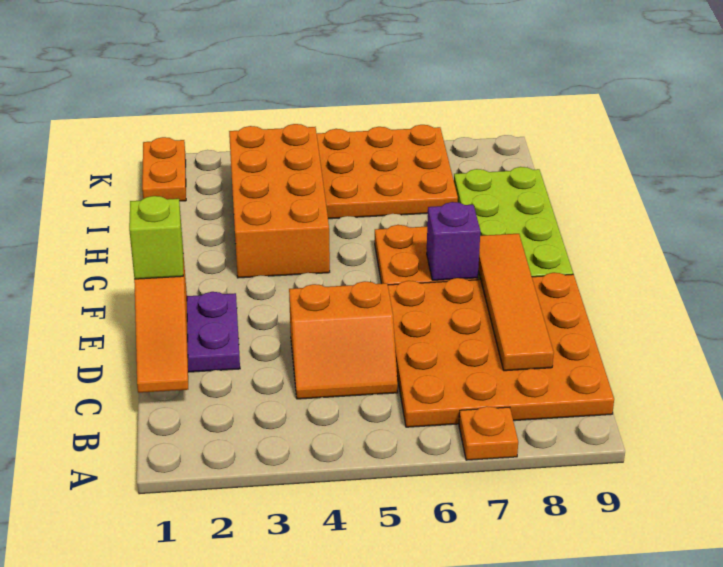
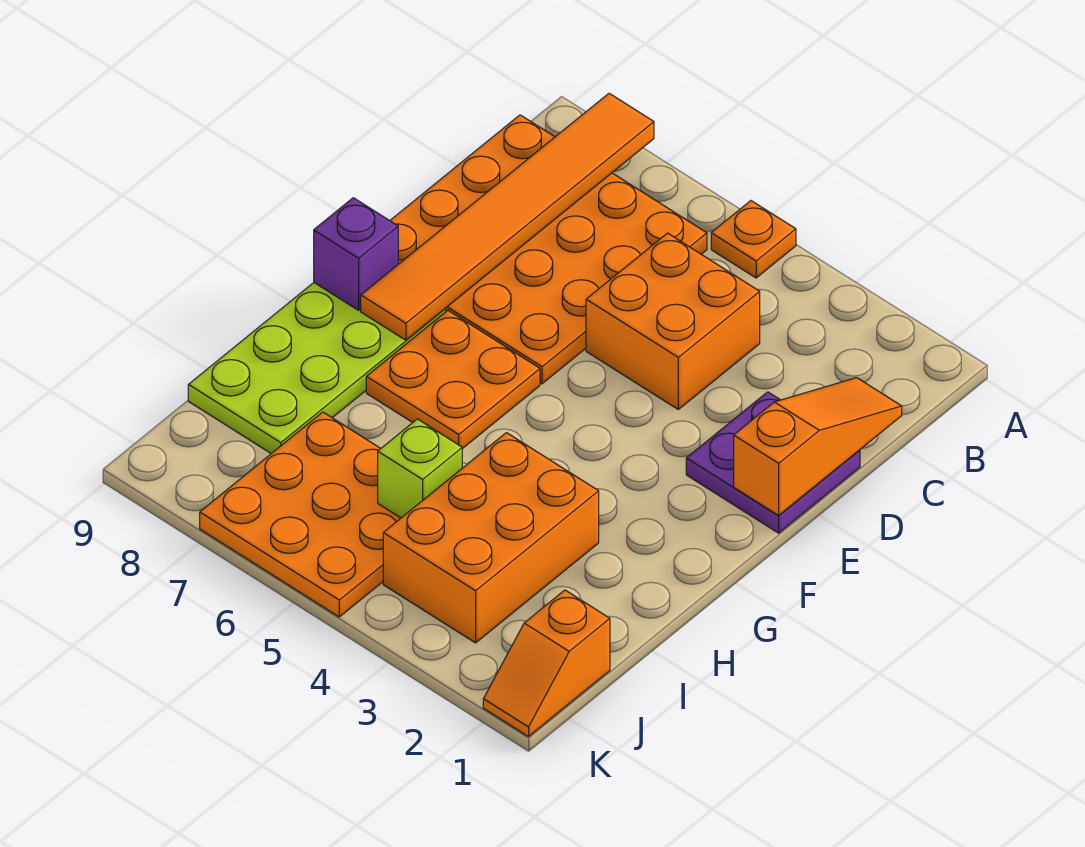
orange plate A7 level 1 -> orange plate A5 level 1
orange slope C4:D5 level 1 top D -> orange brick C4:D5 level 1
orange tile C8:F8 level 2 -> orange tile A8:F8 level 2
lime brick E1 level 3 -> lime brick I5 level 2
purple brick F7 level 2 -> purple brick F9 level 2
orange brick G3:J4 level 1 -> orange brick H3:J4 level 1
orange plate J1:K1 level 1 -> orange slope J1:K1 level 1 top J

